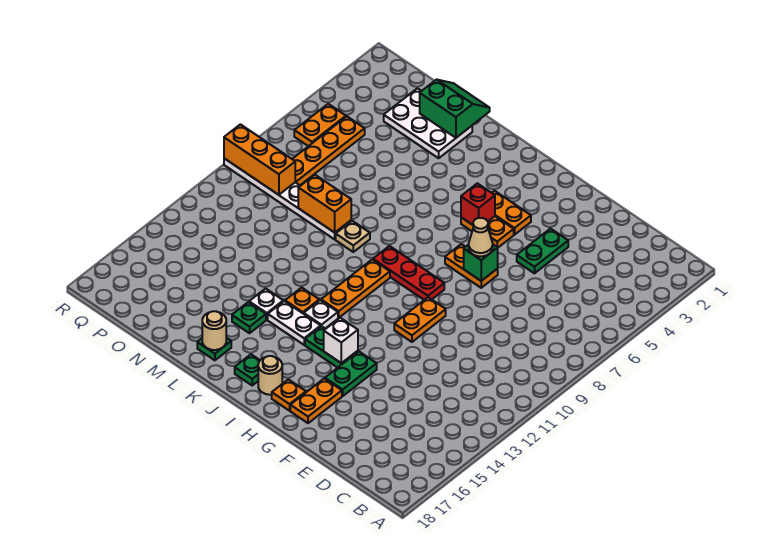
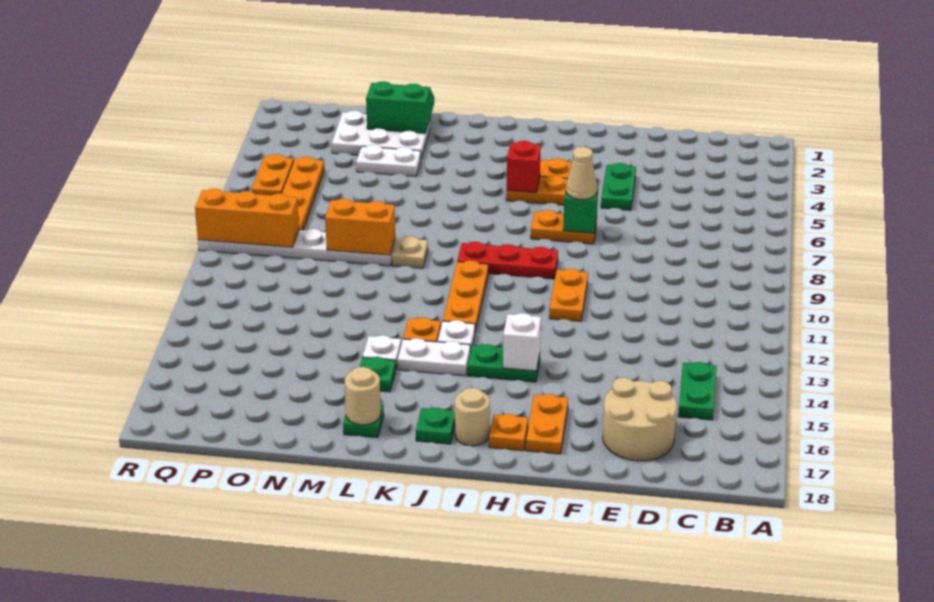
none -> tan round brick D16:E17 level 1
green plate G14:G15 level 1 -> green plate C14:C15 level 1
none -> white plate M4:N4 level 1

